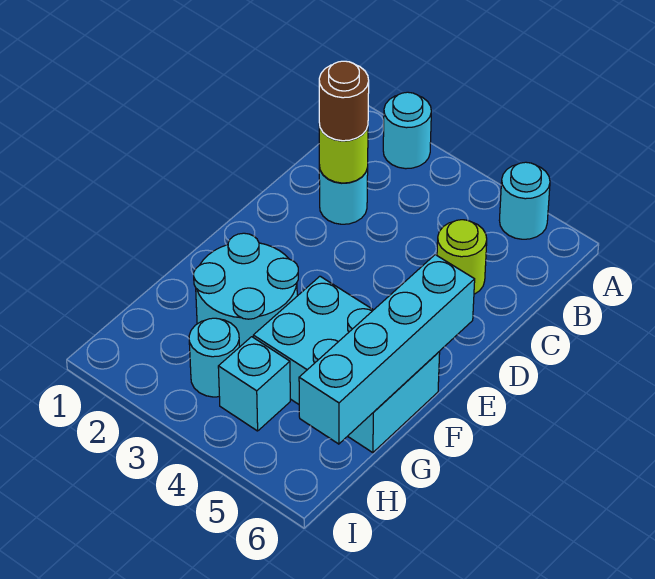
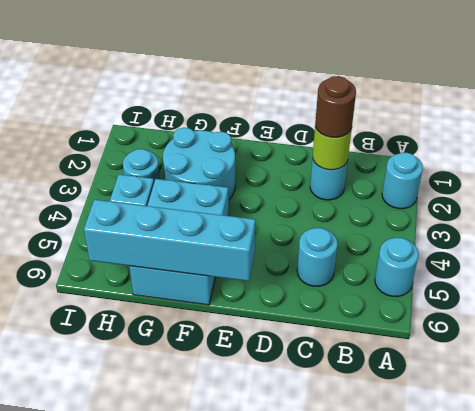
lime round brick C5 level 1 -> cyan round brick C5 level 1

